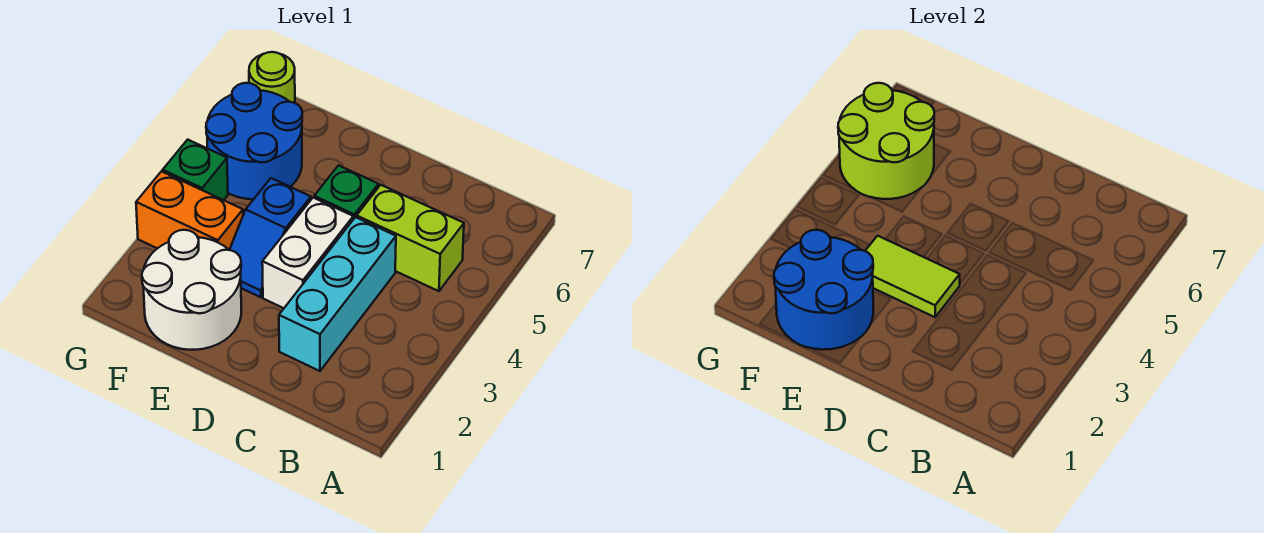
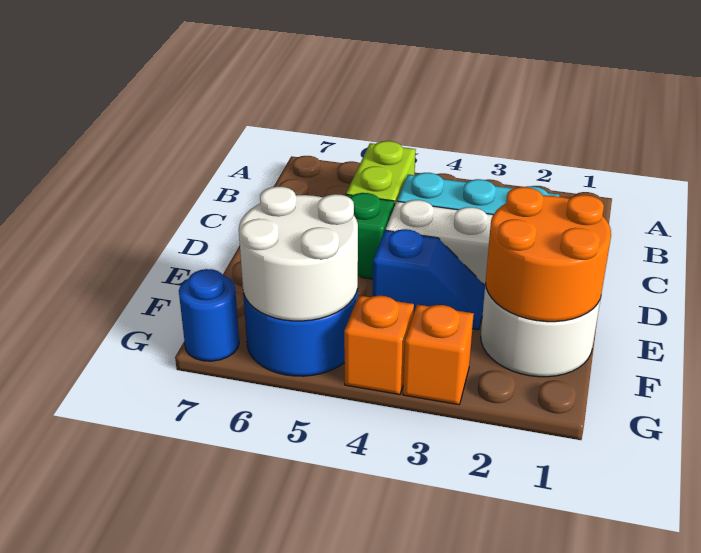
lime tile D3:E3 level 2 -> none
blue round brick E1:F2 level 2 -> orange round brick E1:F2 level 2
orange brick F3:G3 level 1 -> orange brick G3 level 1
lime round brick F5:G6 level 2 -> white round brick F5:G6 level 2
green brick G4 level 1 -> orange brick G4 level 1
lime round brick G7 level 1 -> blue round brick G7 level 1

